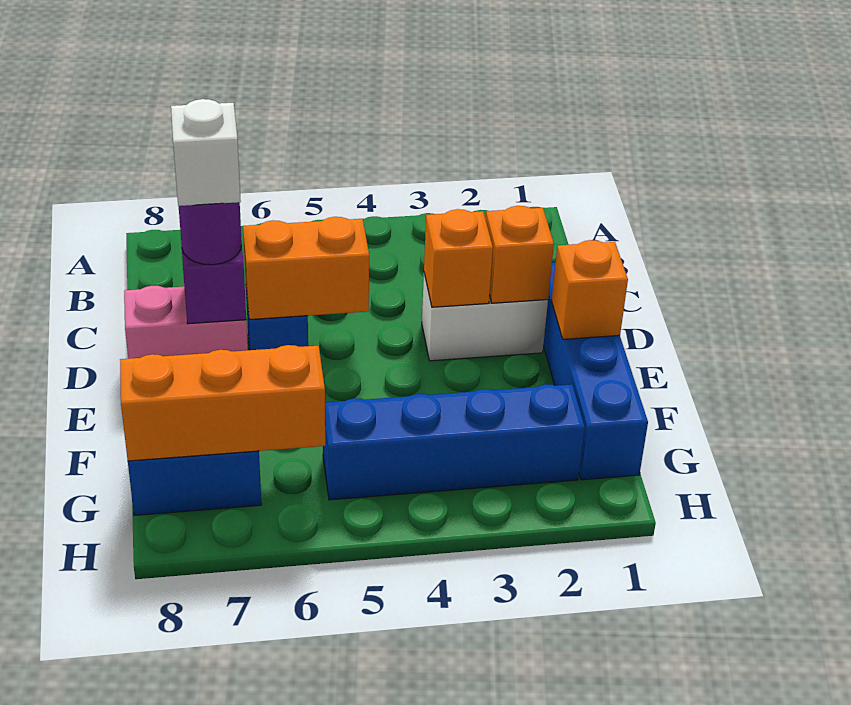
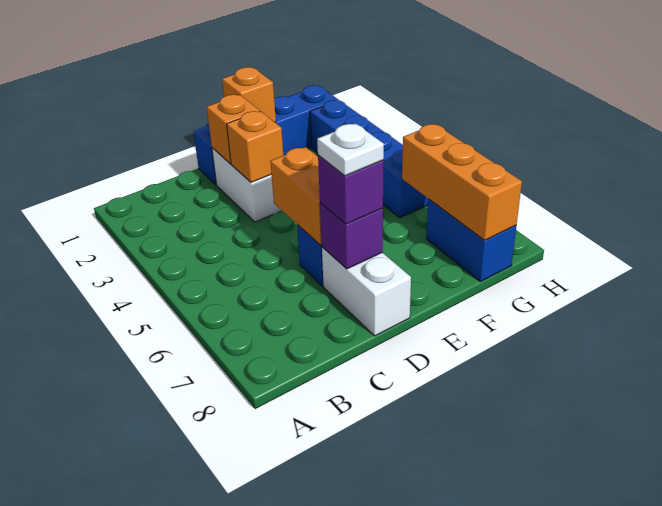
pink brick D7:D8 level 1 -> white brick D7:D8 level 1
purple round brick D7 level 3 -> purple brick D7 level 3
white brick D7 level 4 -> white plate D7 level 4

